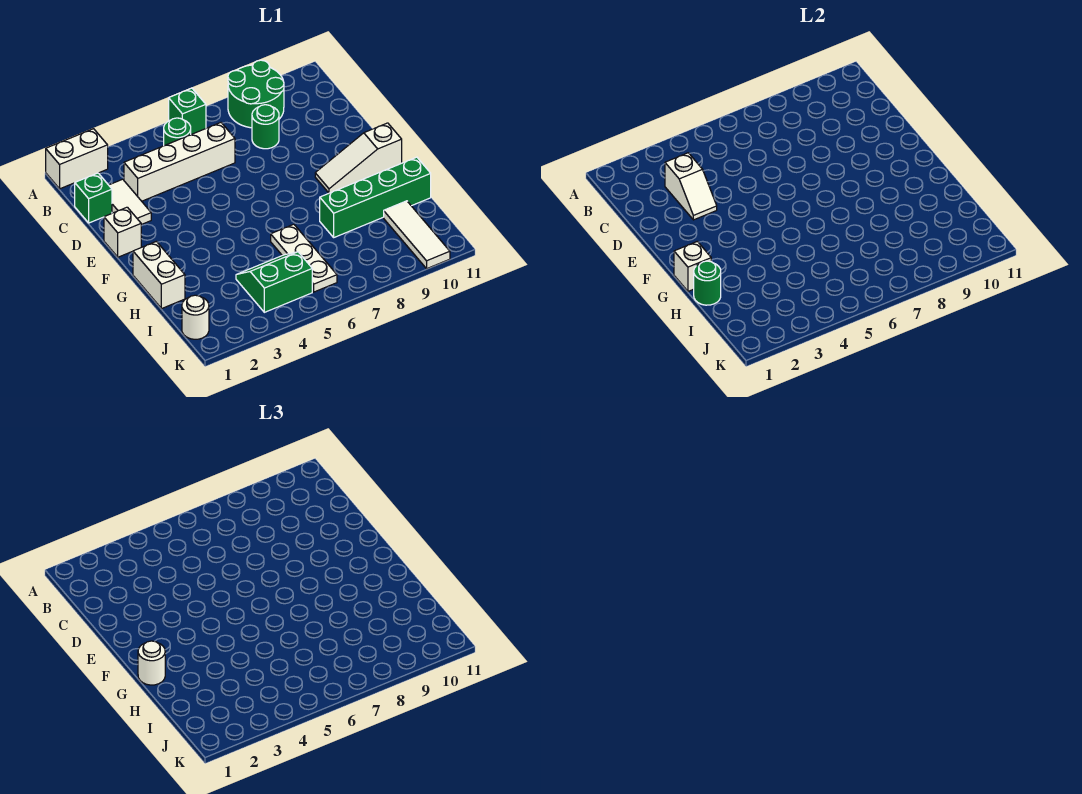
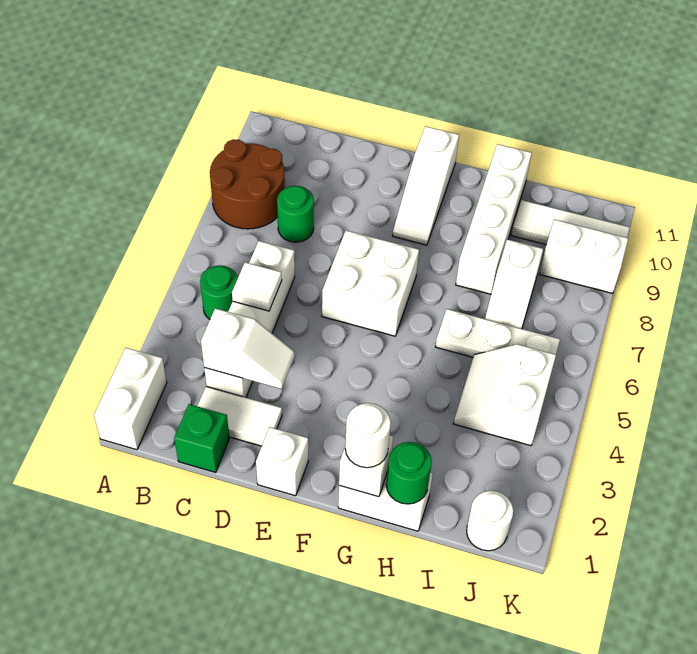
green brick A6 level 1 -> none
green round brick A8:B9 level 1 -> brown round brick A8:B9 level 1
none -> white tile C5 level 2
none -> white brick E6:F7 level 1
green brick H8:H11 level 1 -> white brick H8:H11 level 1
green slope I4:J5 level 1 top J -> white slope I4:J5 level 1 top J
none -> white slope I7:I8 level 1 top 8
none -> white brick J9:K9 level 1

